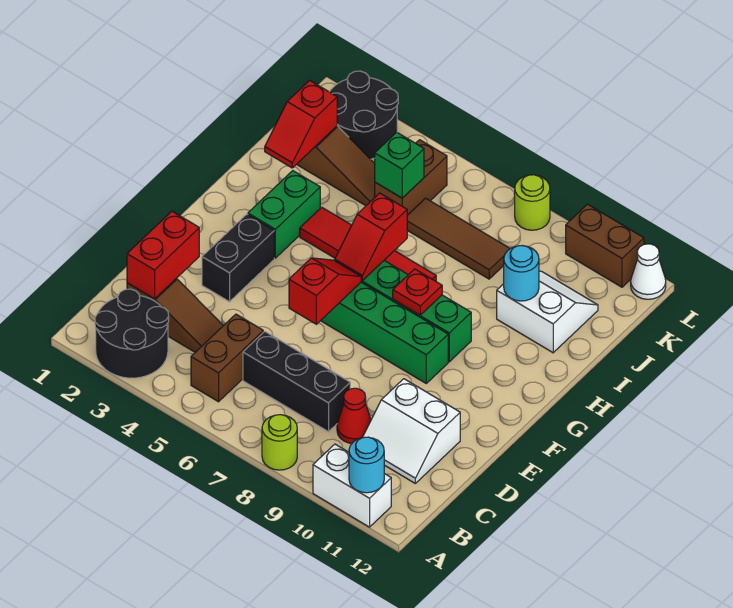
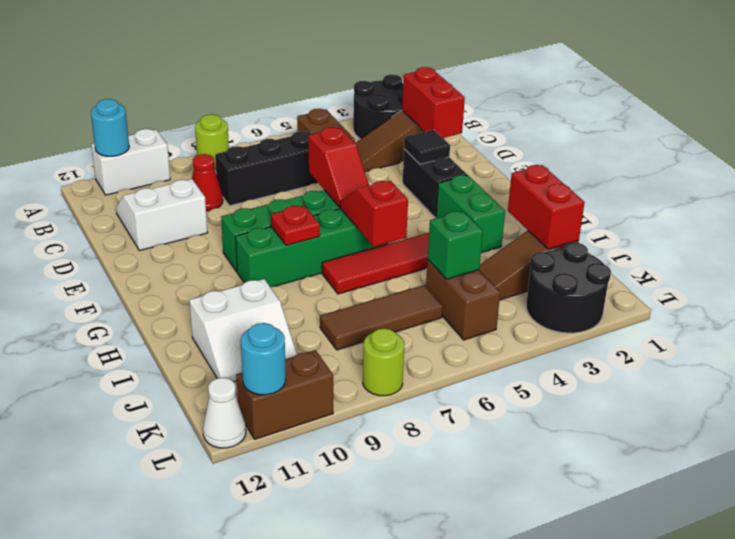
none -> black tile E3 level 2
red slope I2:J2 level 2 top J -> red brick I2:J2 level 2
cyan round brick I10 level 2 -> cyan round brick L11 level 2

